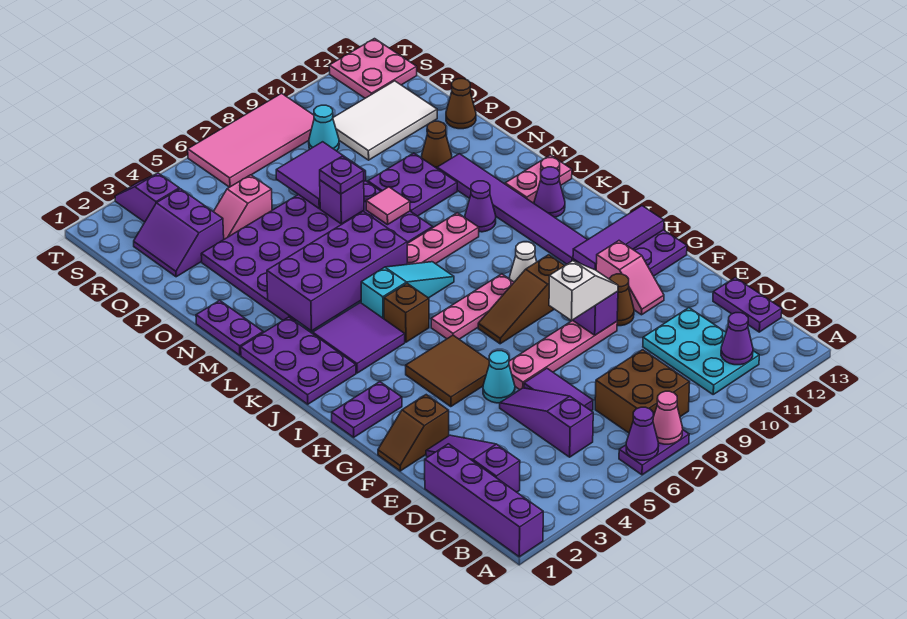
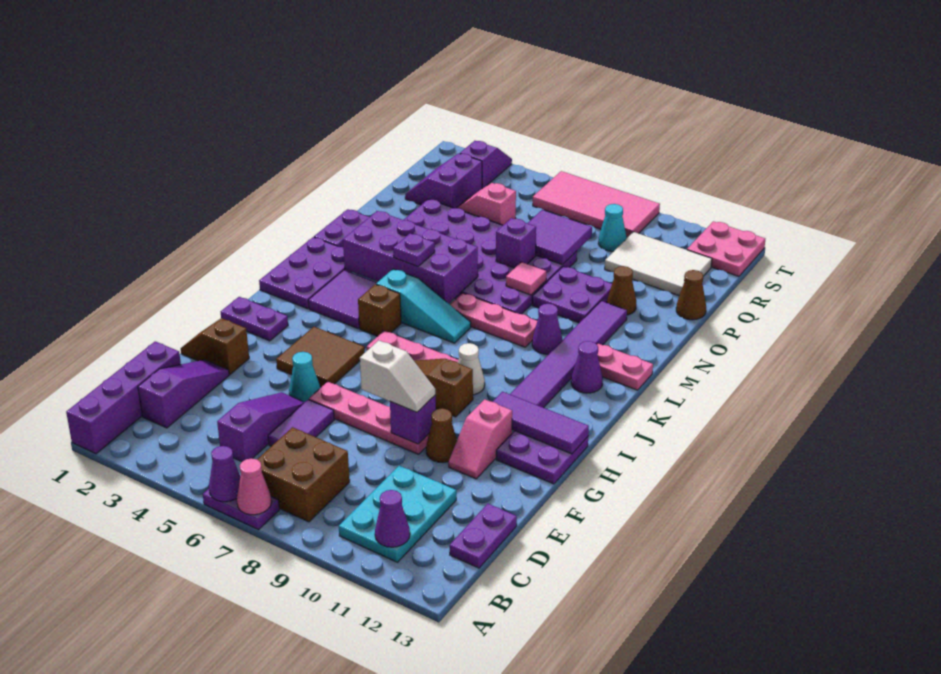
purple plate O7 level 3 -> purple plate L5 level 3

